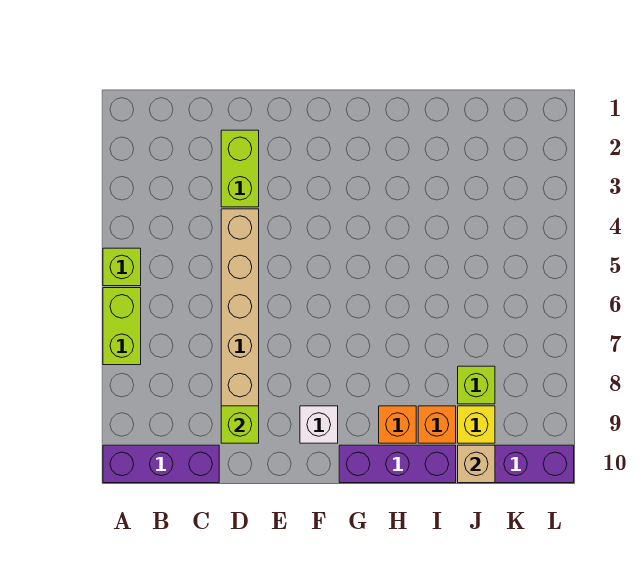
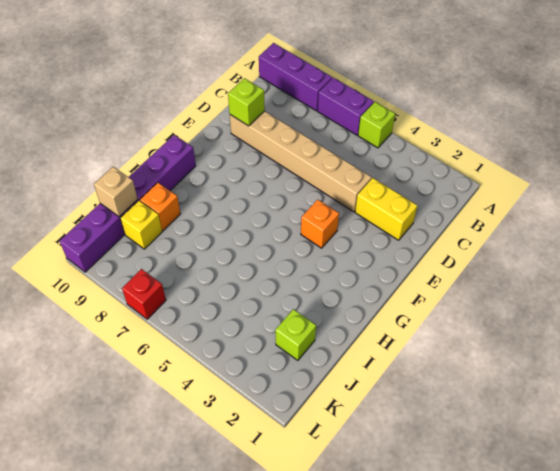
lime brick A6:A7 level 1 -> purple brick A6:A7 level 1
purple brick A10:C10 level 1 -> purple brick A8:A10 level 1
lime brick D2:D3 level 1 -> yellow brick D2:D3 level 1
white brick F9 level 1 -> none
orange brick H9 level 1 -> orange brick F4 level 1
lime brick J8 level 1 -> lime brick J2 level 1
none -> red brick L7 level 1

